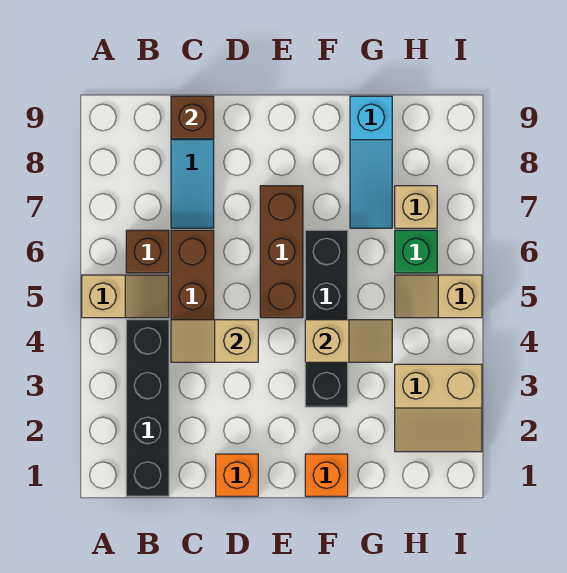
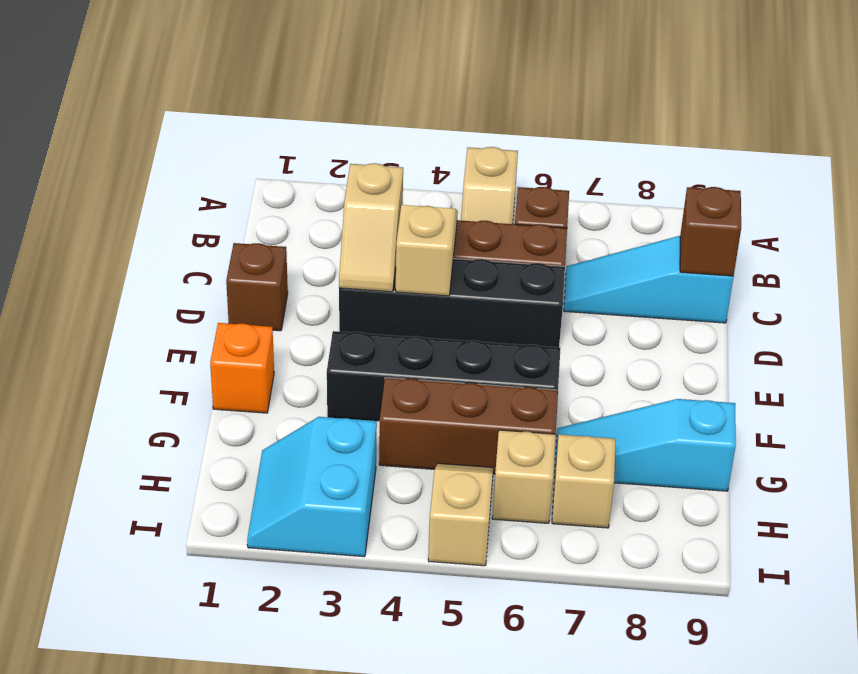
black brick B1:B4 level 1 -> black brick D3:D6 level 1
orange brick D1 level 1 -> brown brick D1 level 1
brown brick E5:E7 level 1 -> brown brick G4:G6 level 1
tan slope F4:G4 level 2 top F -> tan slope C3:D3 level 2 top C
tan slope H2:I3 level 1 top 3 -> cyan slope H2:I3 level 1 top 3
green brick H6 level 1 -> tan brick H6 level 1

